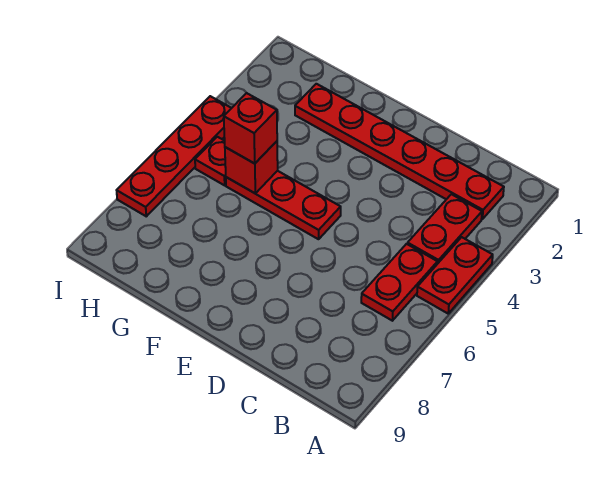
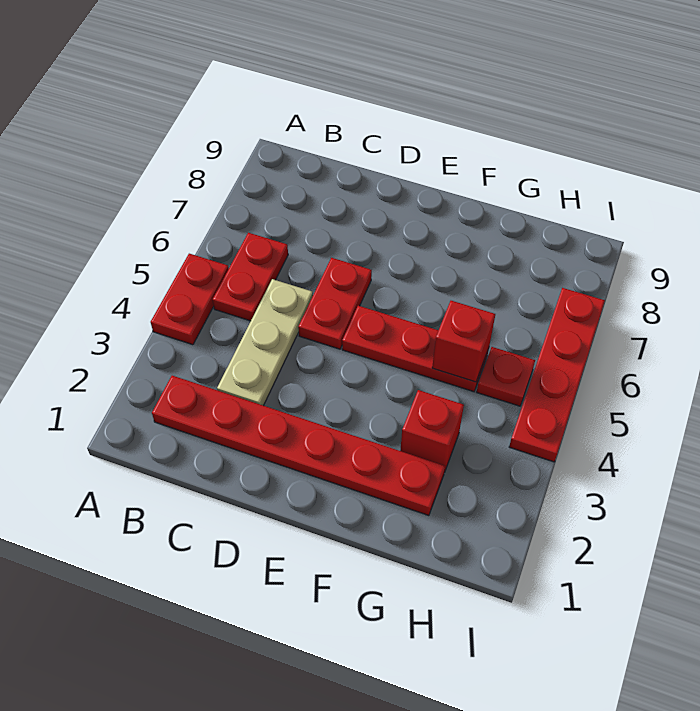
red plate B3:B4 level 1 -> red plate D5:D6 level 1
none -> tan plate C3:C5 level 1
red brick G5 level 3 -> red brick G3 level 1

